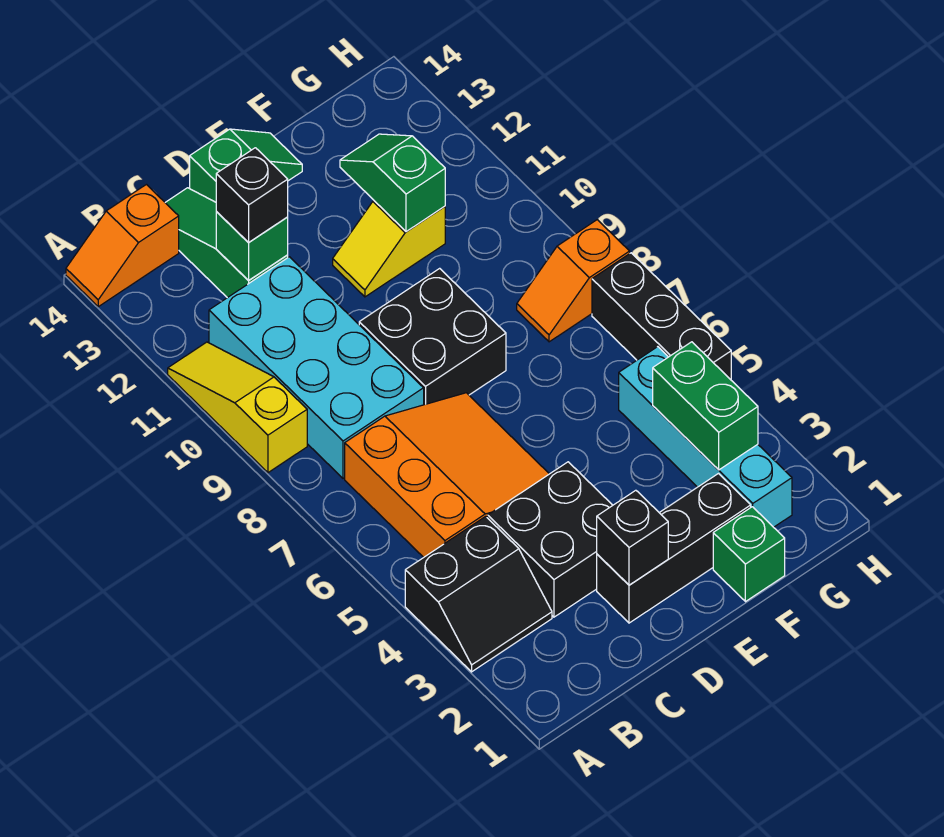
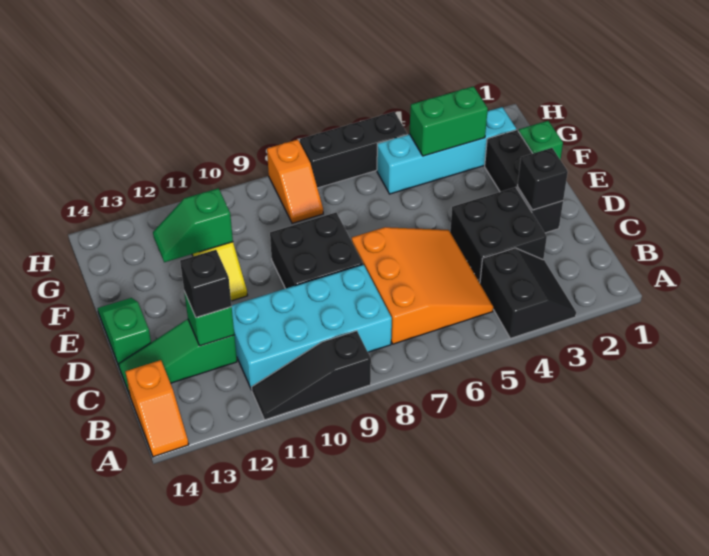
yellow slope A9:A11 level 1 top 9 -> black slope A9:A11 level 1 top 9
orange slope B5:D7 level 1 top B -> orange slope B5:D7 level 1 top 7

